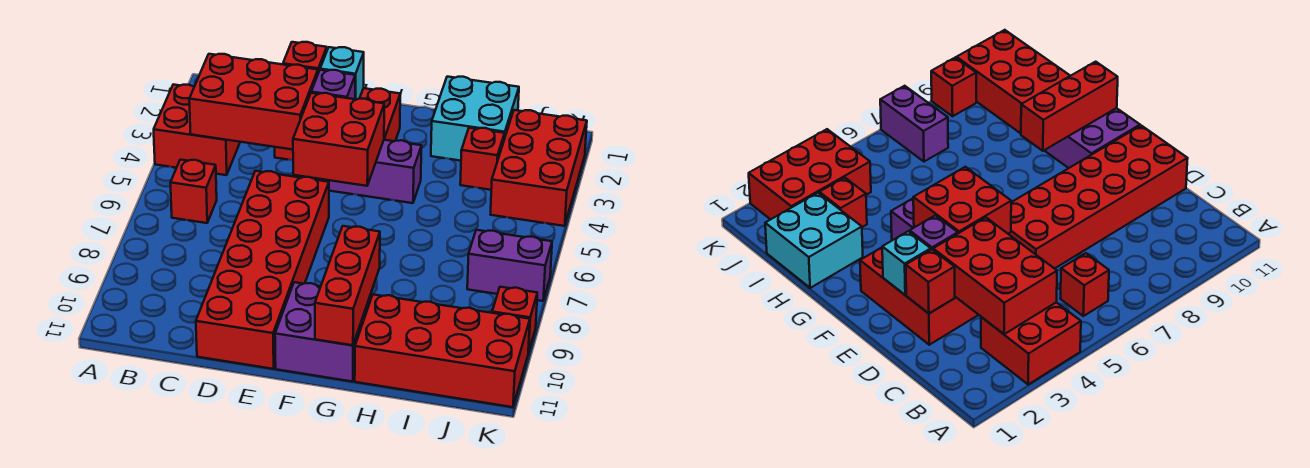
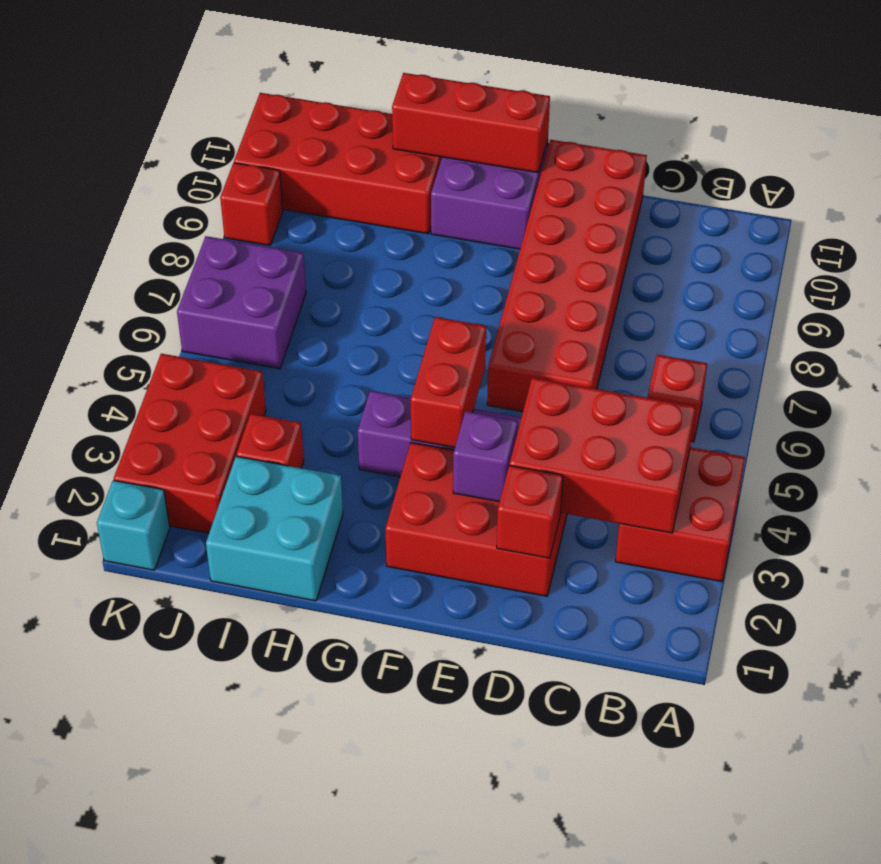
cyan brick E2 level 2 -> cyan brick K1 level 1
red brick E4:F5 level 2 -> red brick F4:F5 level 2
red brick G9:G11 level 2 -> red brick F11:H11 level 2
purple brick J7:K7 level 1 -> purple brick J6:K7 level 1

